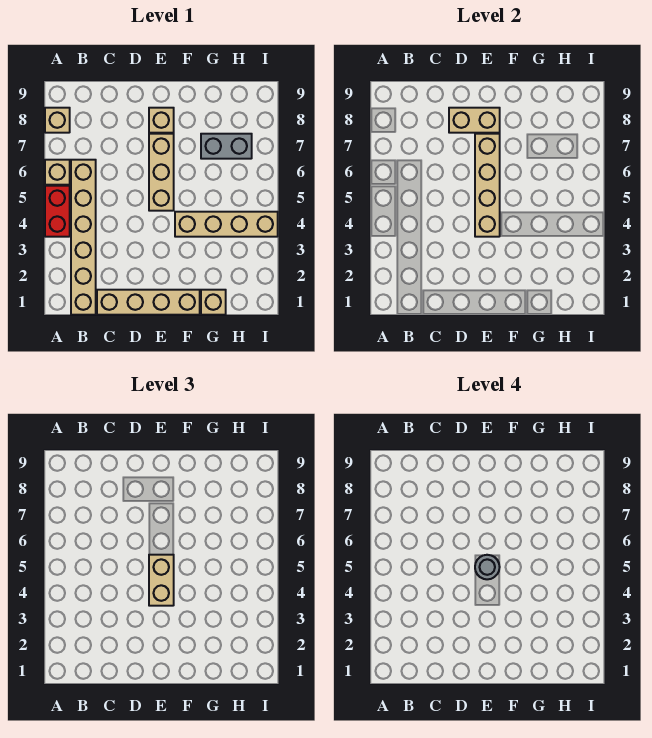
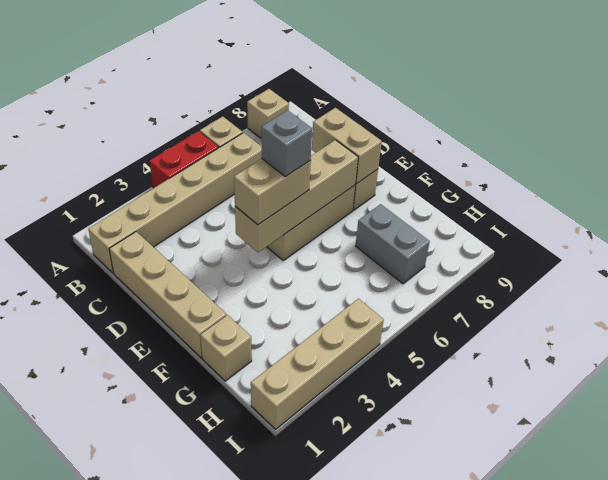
grey round brick E5 level 4 -> grey brick E5 level 4
tan brick F4:I4 level 1 -> tan brick I1:I4 level 1

